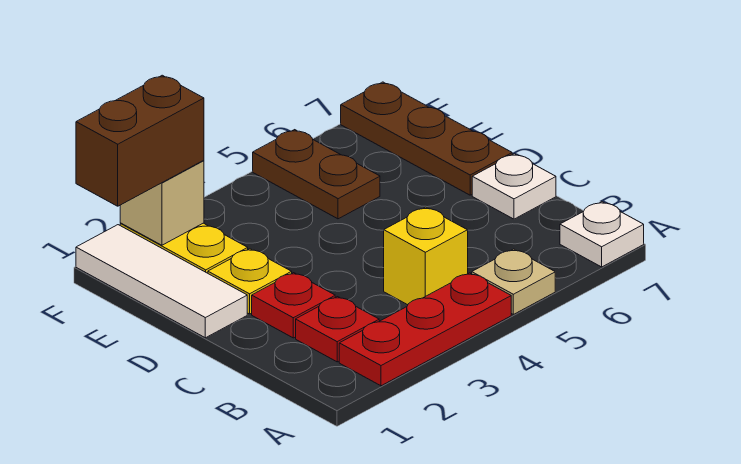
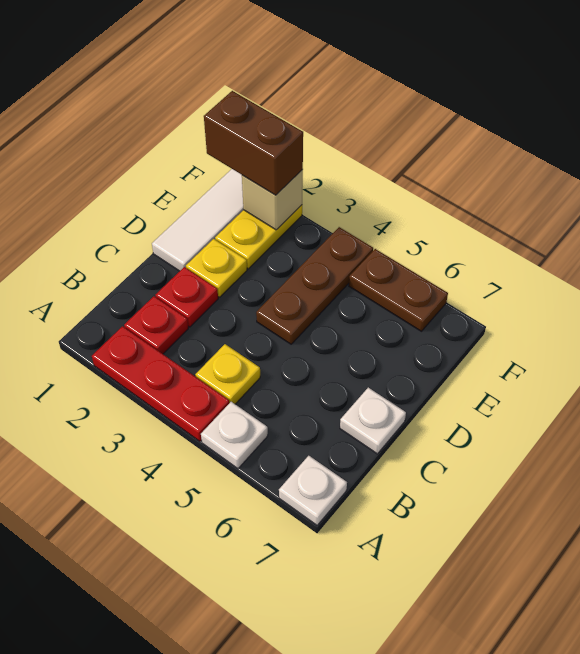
tan plate A5 level 1 -> white plate A5 level 1
yellow brick B4 level 1 -> yellow plate B4 level 1
brown plate D7:F7 level 1 -> brown plate D4:F4 level 1
brown plate E5:F5 level 1 -> brown plate F5:F6 level 1

